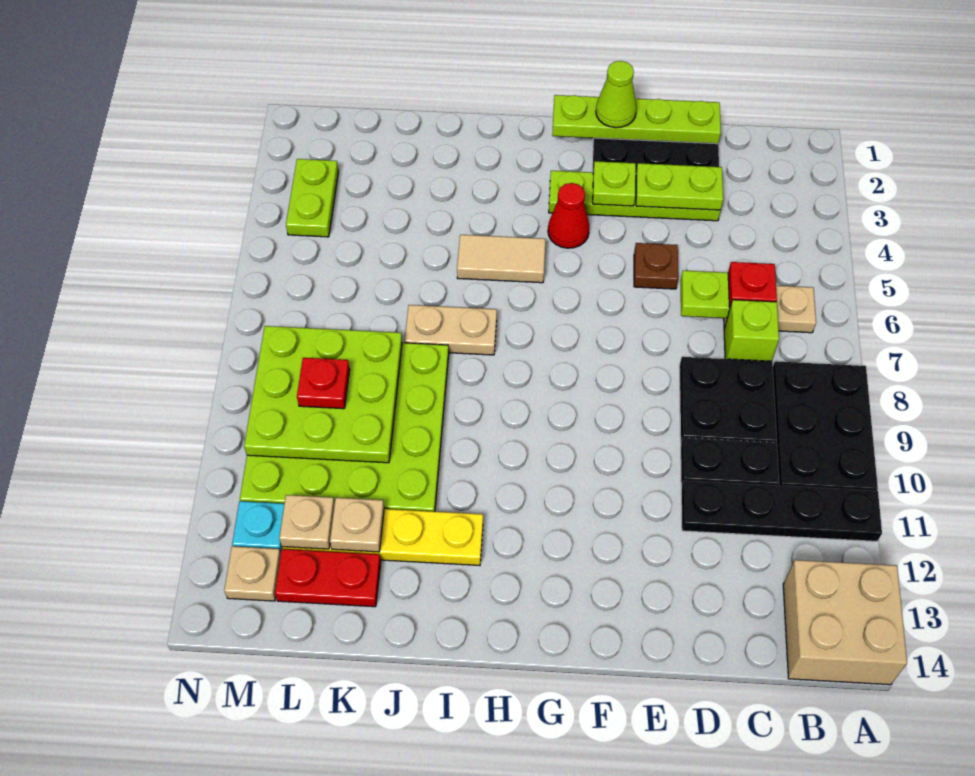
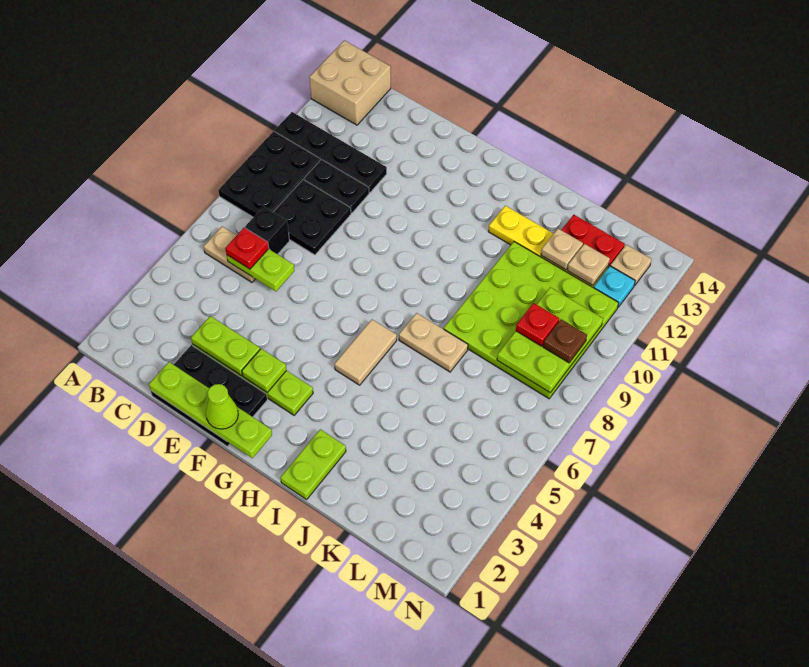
lime brick C7 level 1 -> black brick C7 level 1
brown plate E5 level 1 -> brown plate M9 level 3
red cone G4 level 1 -> none
tan tile H5:I5 level 1 -> tan tile H5:H6 level 1
lime plate K8:M10 level 2 -> lime plate L8:M10 level 2
lime plate M3:M4 level 1 -> lime plate I1:I2 level 1

